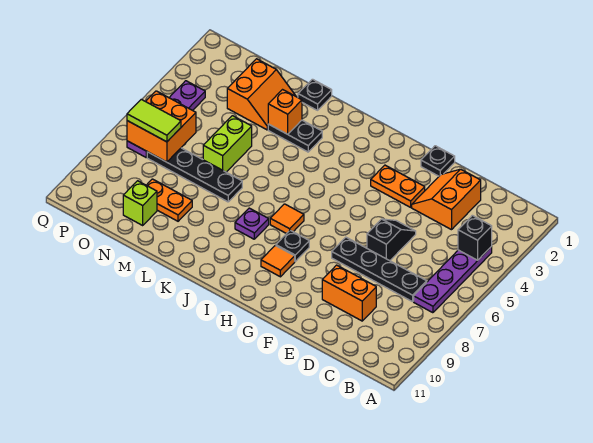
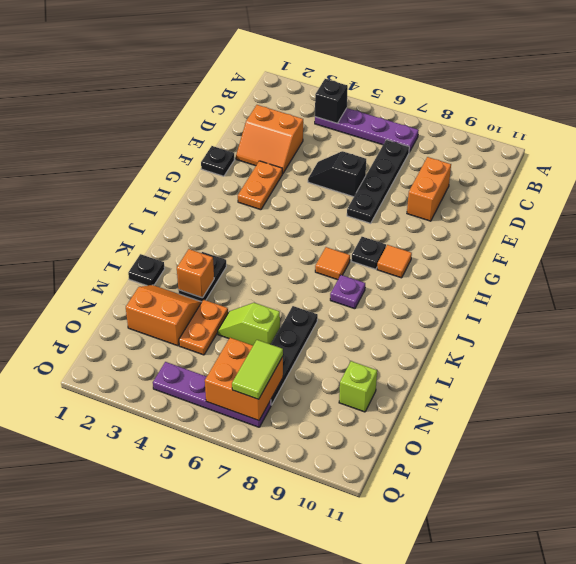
lime brick M5:M6 level 1 -> lime slope M5:M6 level 1 top 6
orange plate M9:N9 level 1 -> orange plate M4:N4 level 1

